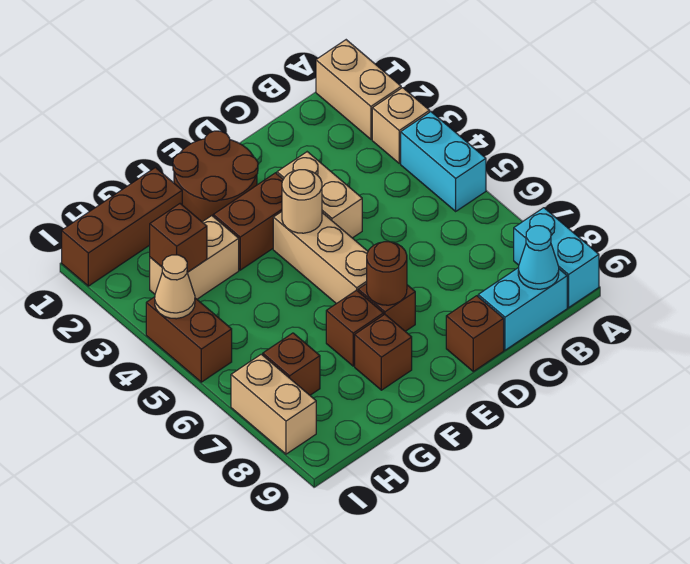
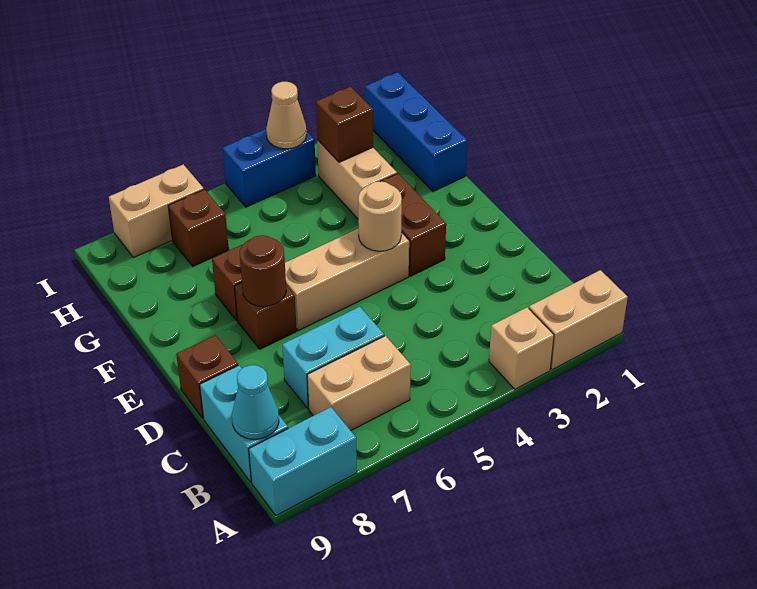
cyan brick A4:A5 level 1 -> cyan brick C6:C7 level 1
tan brick D3:D4 level 1 -> tan brick B6:B7 level 1
brown round brick E1:F2 level 1 -> none
brown brick F8 level 1 -> none
brown brick G1:I1 level 1 -> blue brick G1:I1 level 1
brown brick I4:I5 level 1 -> blue brick I4:I5 level 1

